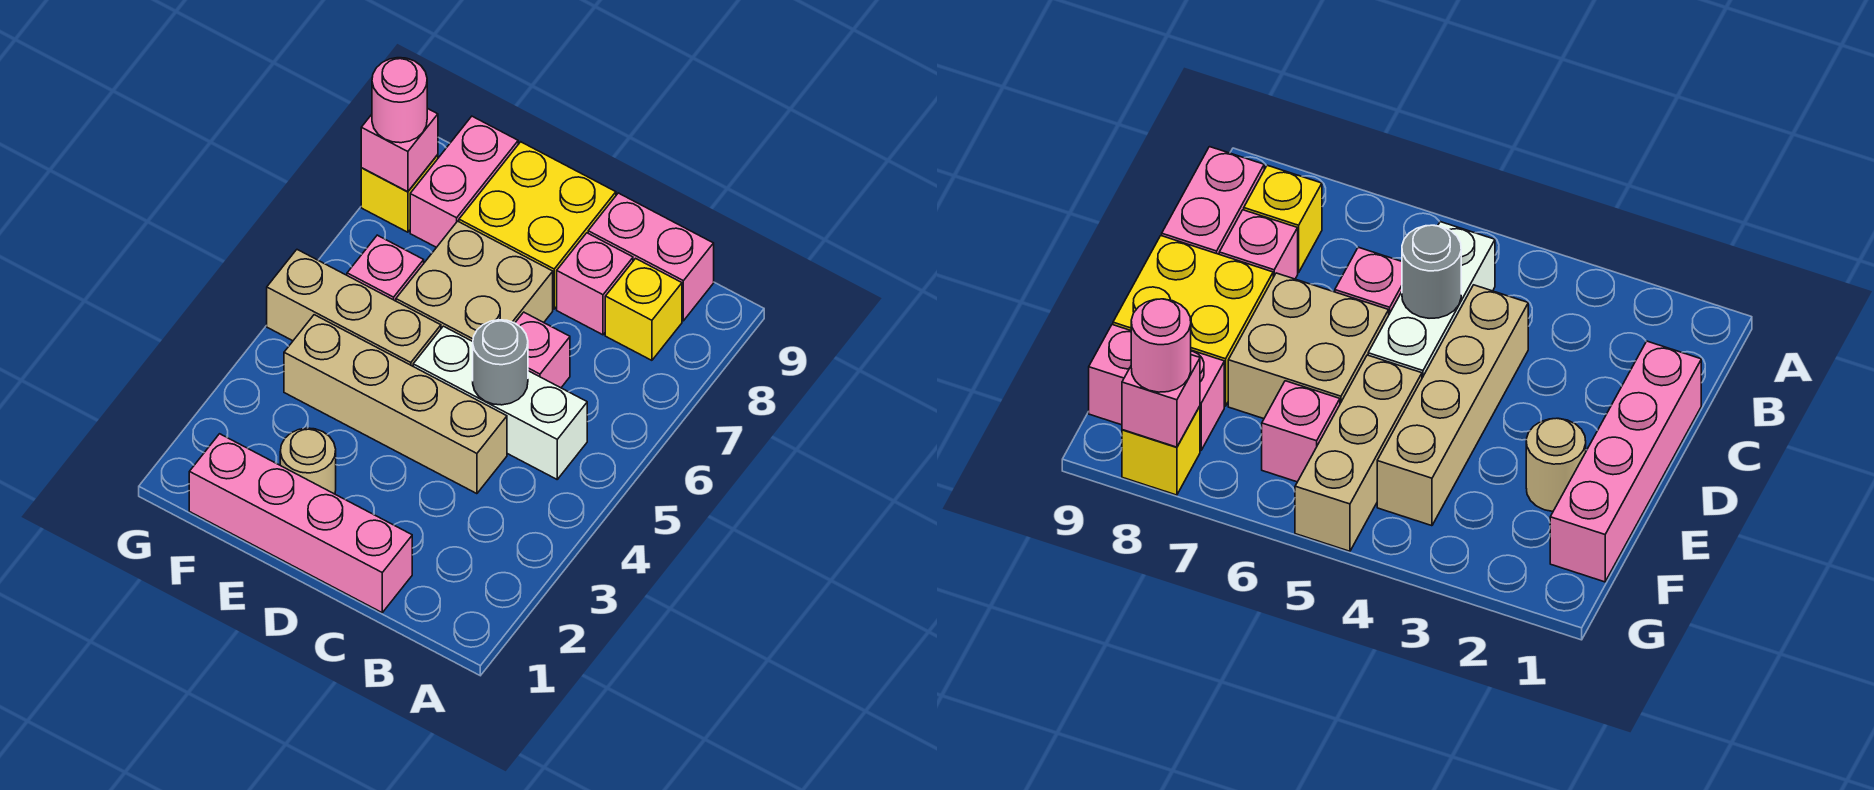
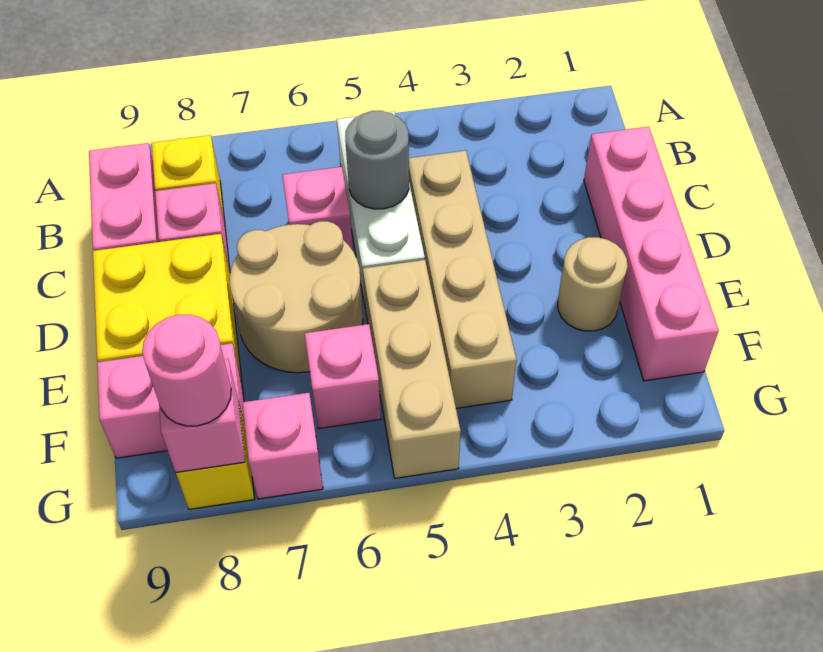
tan brick D6:E7 level 1 -> tan round brick D6:E7 level 1
none -> pink brick G7 level 1

